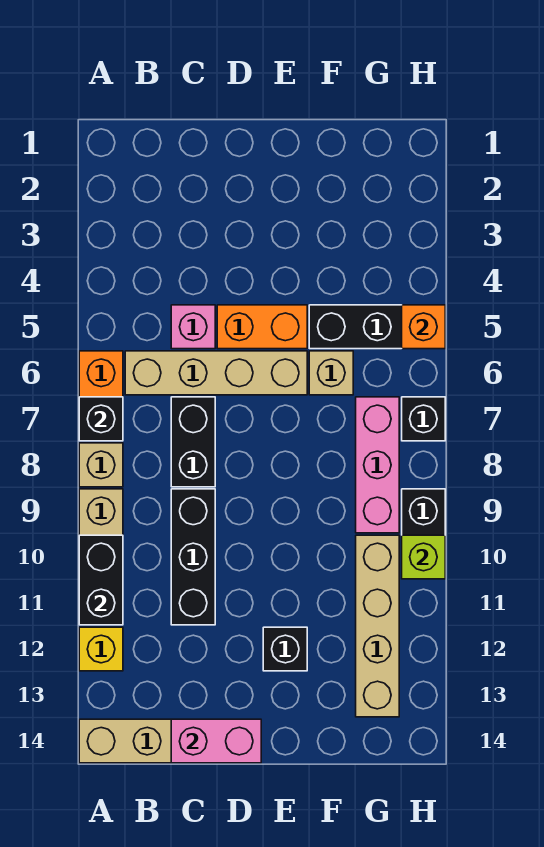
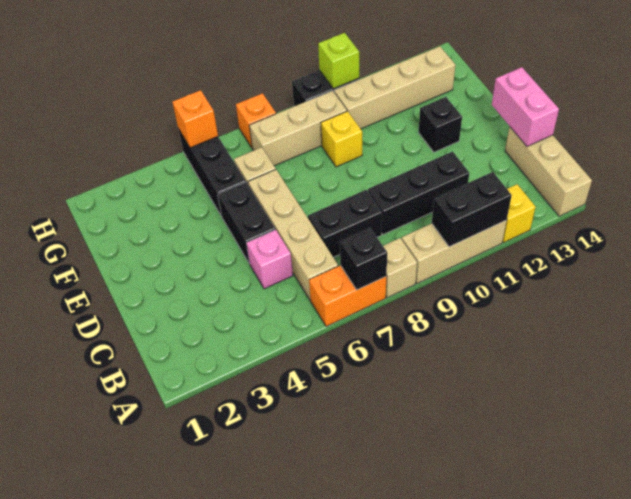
orange brick D5:E5 level 1 -> black brick D5:E5 level 1
none -> yellow brick F9 level 1
pink brick G7:G9 level 1 -> tan brick G7:G9 level 1
black brick H7 level 1 -> orange brick H7 level 1

